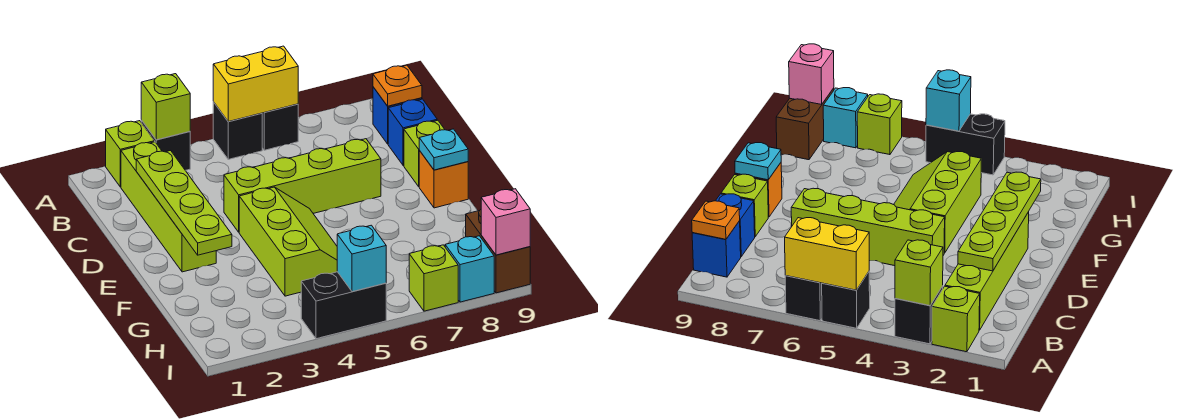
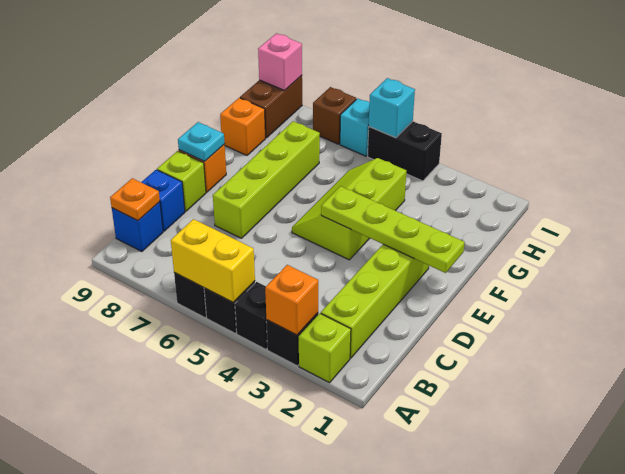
lime brick A3 level 2 -> orange brick A3 level 2
none -> black brick A4 level 1
lime plate C2:F2 level 2 -> lime plate E1:E4 level 2
lime brick D4:D7 level 1 -> lime brick D7:G7 level 1
none -> orange brick G9 level 1
lime brick I7 level 1 -> brown brick I7 level 1
cyan brick I8 level 1 -> cyan brick I6 level 1

